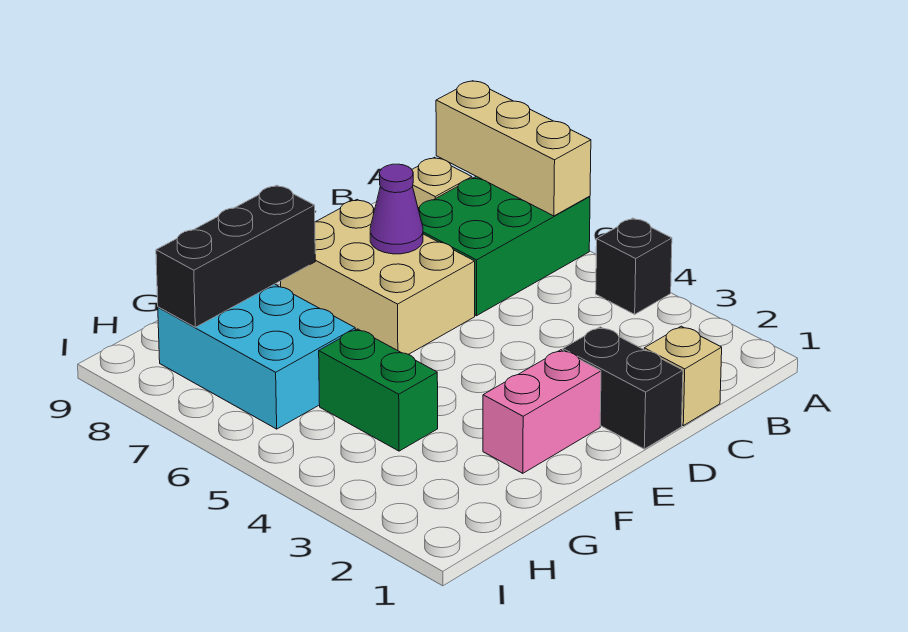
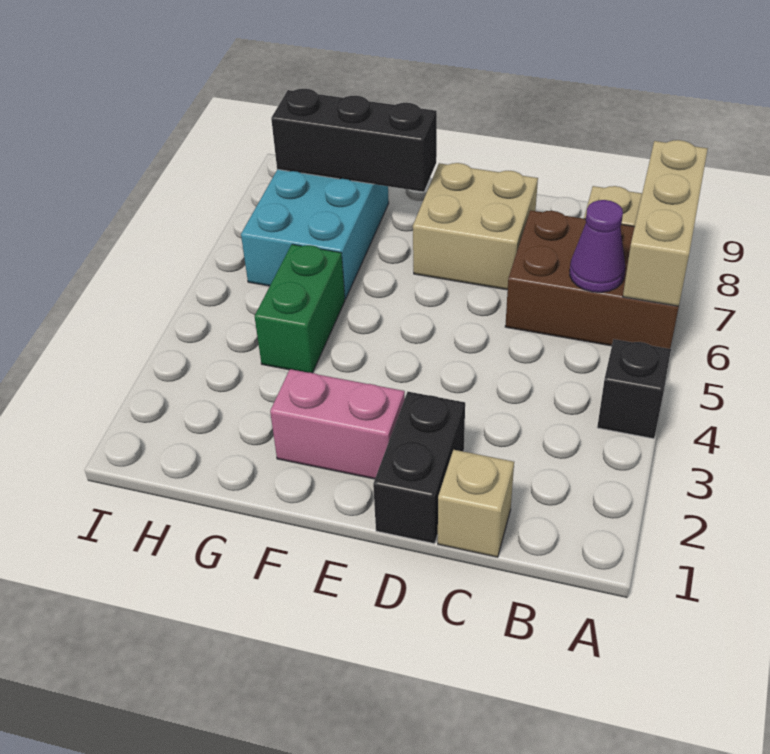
green brick A6:C7 level 1 -> brown brick A6:C7 level 1
tan brick D6:E8 level 1 -> tan brick D7:E8 level 1
purple cone D7 level 2 -> purple cone B6 level 2

